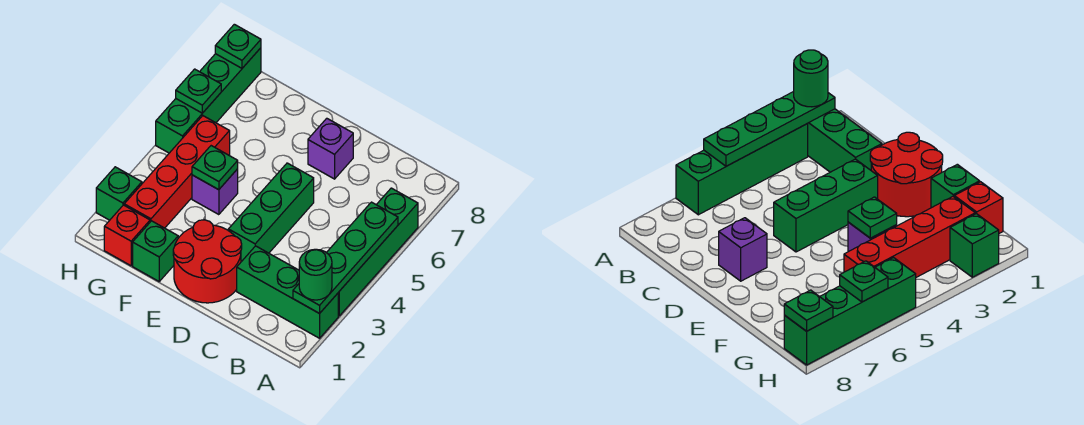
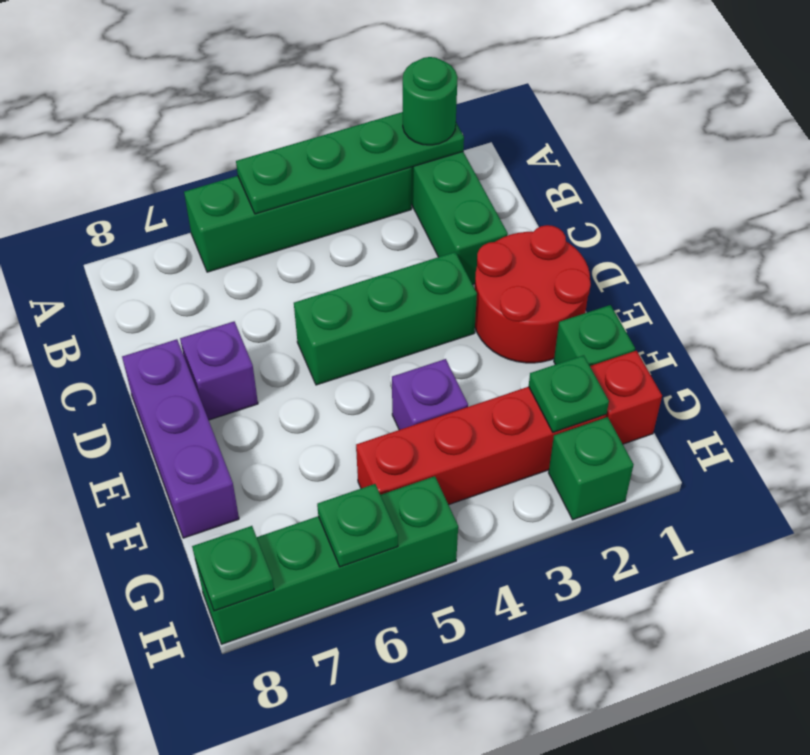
none -> purple brick D8:F8 level 1
green plate F4 level 2 -> green plate G2 level 2

